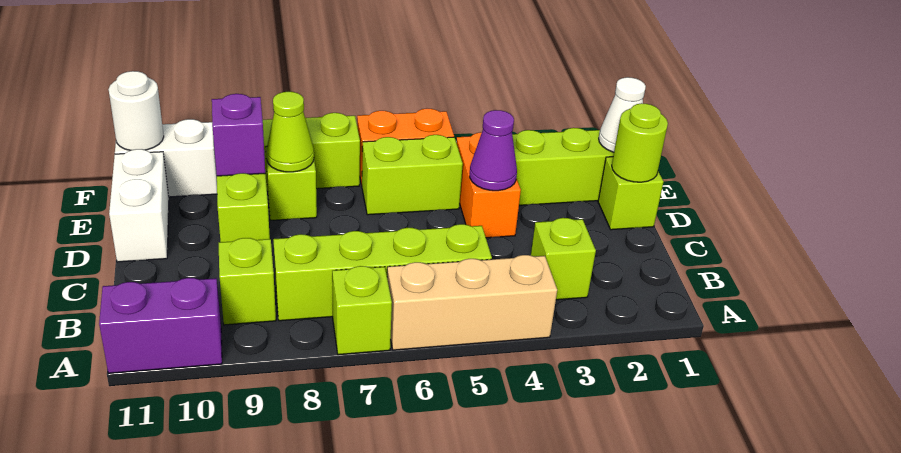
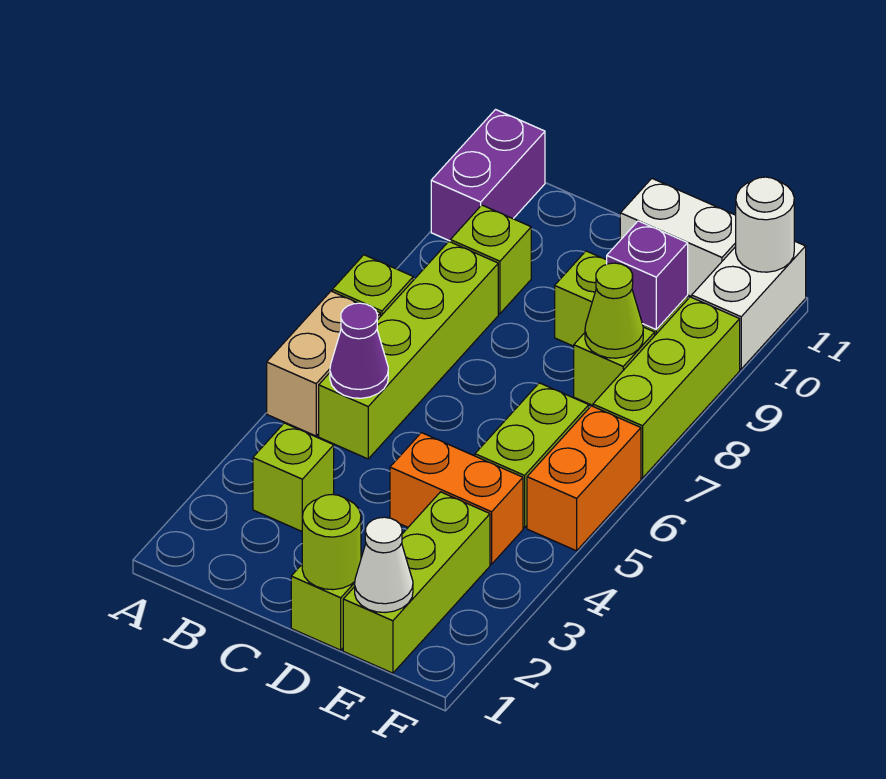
tan brick A4:A6 level 1 -> tan brick A5:A6 level 1
purple cone D4 level 2 -> purple cone B5 level 2

